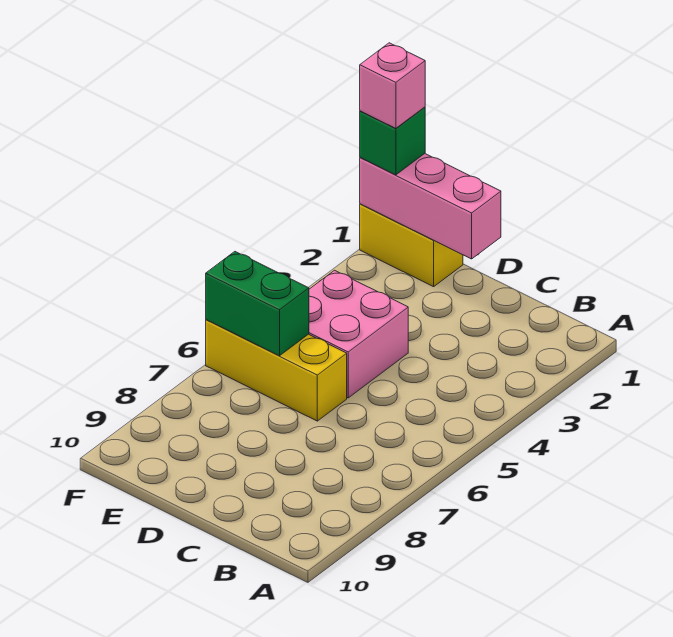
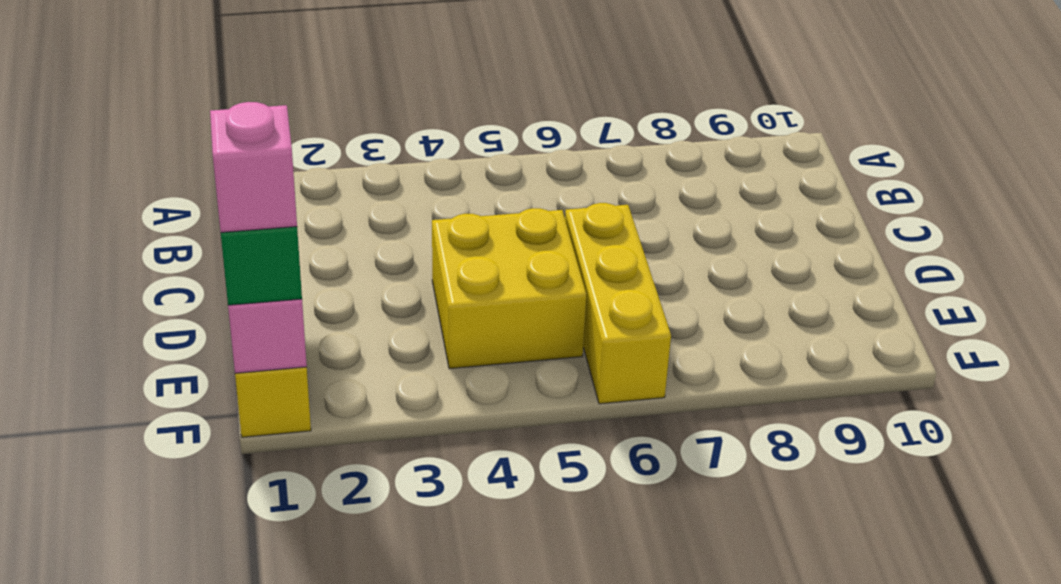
pink brick D4:E5 level 1 -> yellow brick D4:E5 level 1
green brick E6:F6 level 2 -> none

